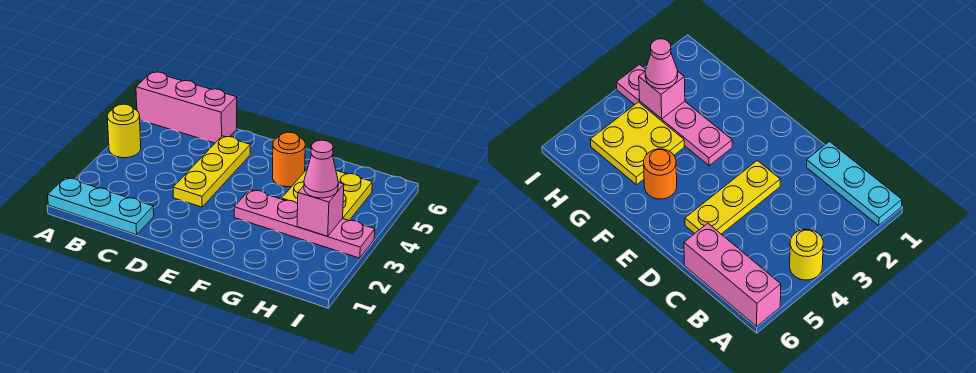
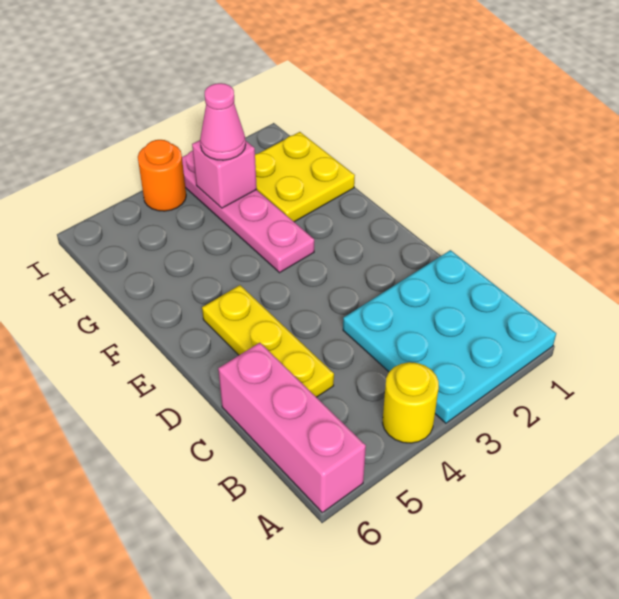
cyan plate A1:C1 level 1 -> cyan plate A1:C3 level 1
yellow plate D3:D5 level 1 -> yellow plate C5:E5 level 1
orange round brick F5 level 1 -> orange round brick I4 level 1
yellow plate G4:H5 level 1 -> yellow plate G1:H2 level 1

